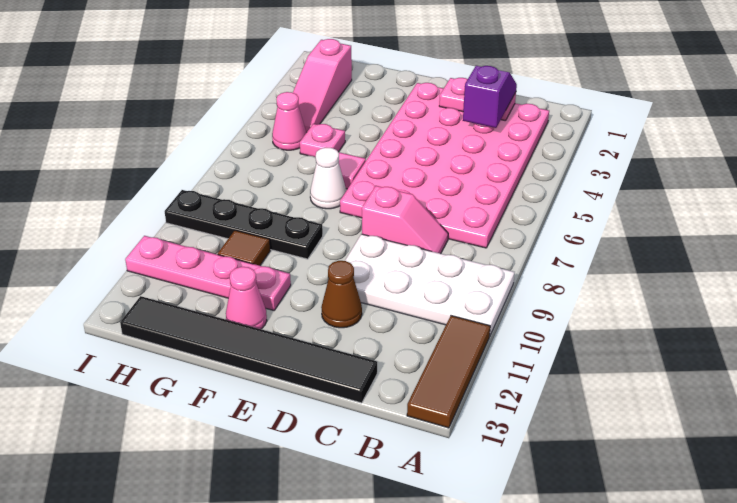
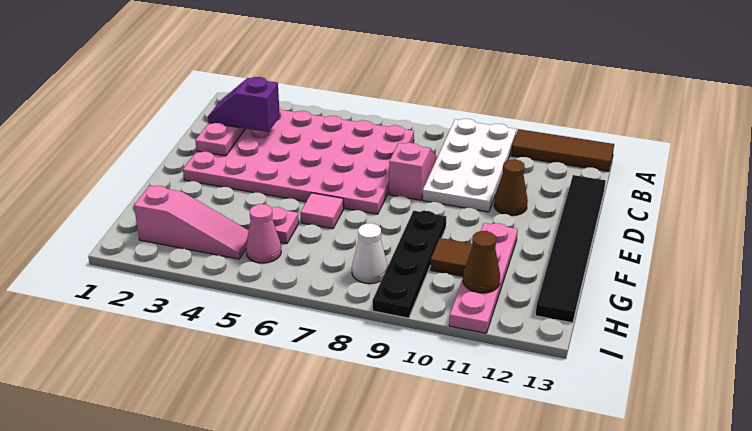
white cone F7 level 1 -> white cone H8 level 1
pink cone F12 level 1 -> none
none -> brown cone H11 level 2

